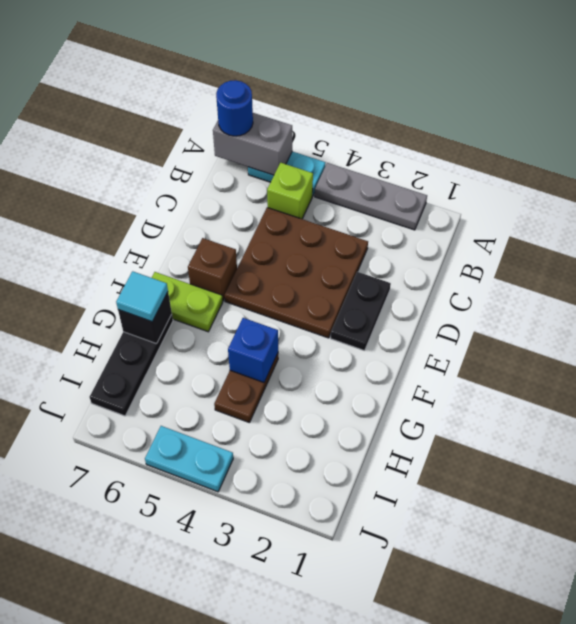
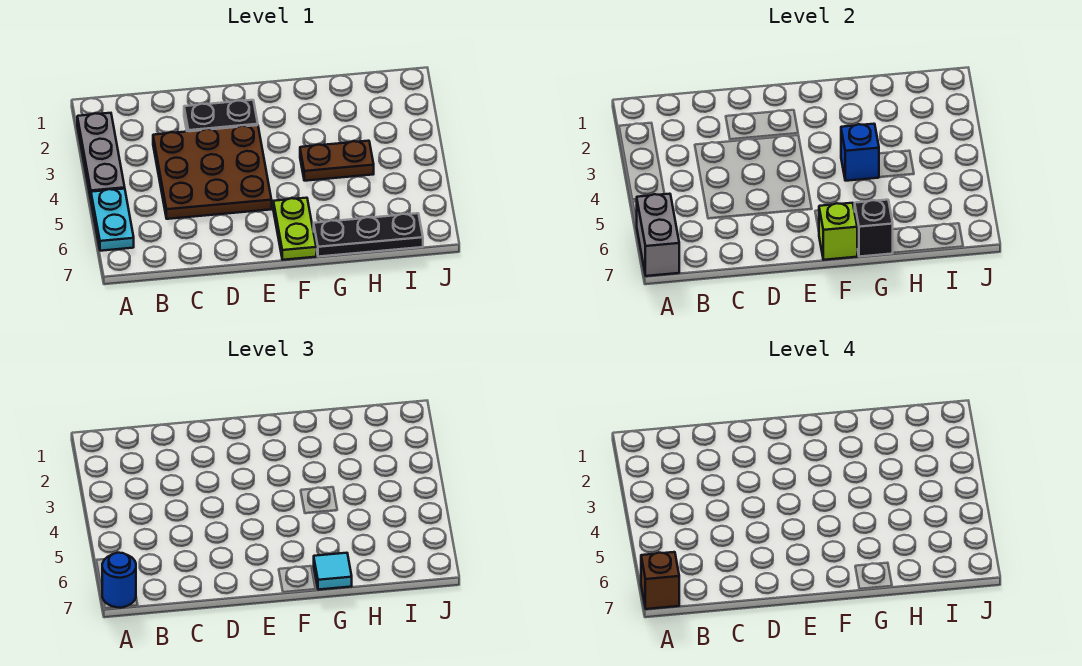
lime brick B5 level 1 -> lime brick F7 level 2
brown brick E6 level 1 -> brown brick A7 level 4
cyan plate J4:J5 level 1 -> none

